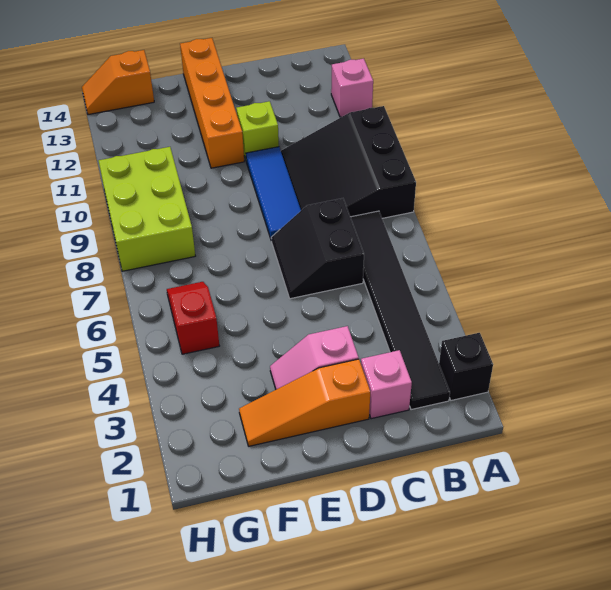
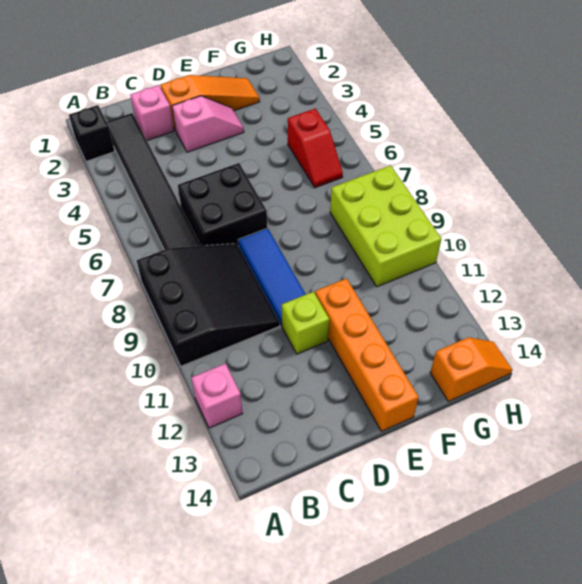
black slope C6:D7 level 1 top C -> black brick C6:D7 level 1

